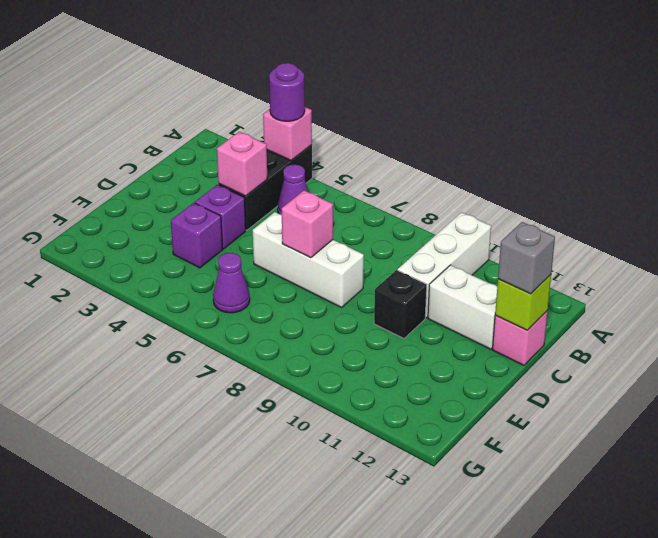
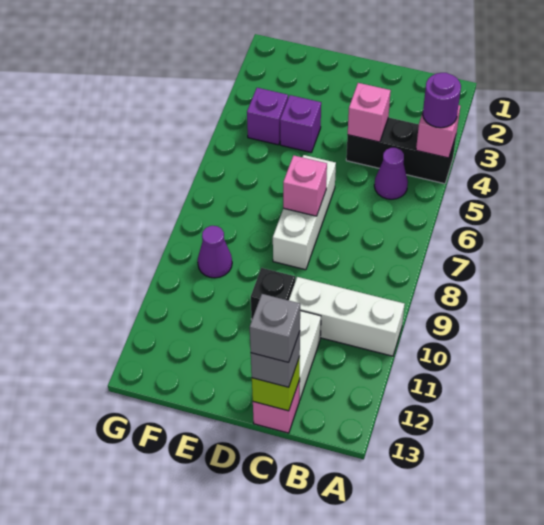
none -> grey brick C13 level 4
purple brick D4 level 1 -> purple brick F4 level 1
purple cone F6 level 1 -> purple cone F9 level 1

